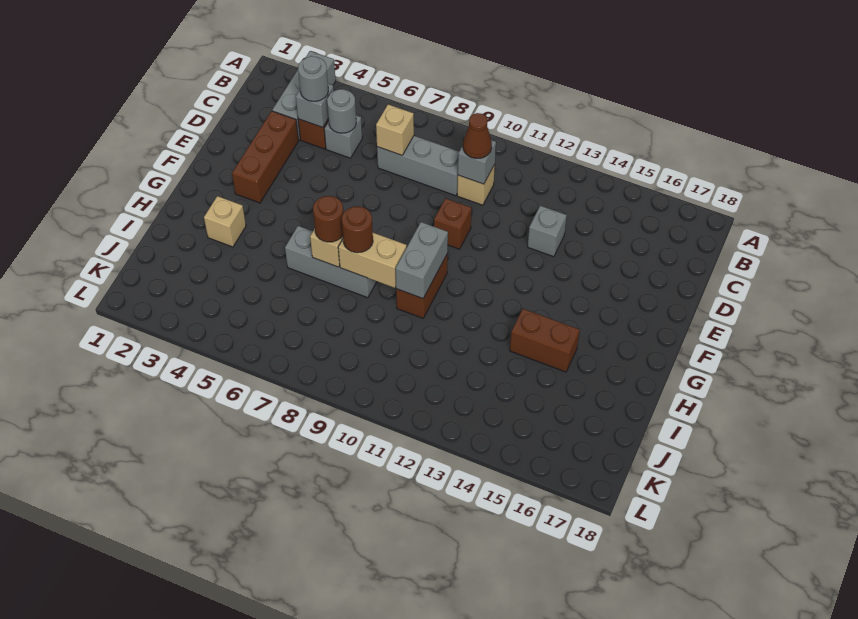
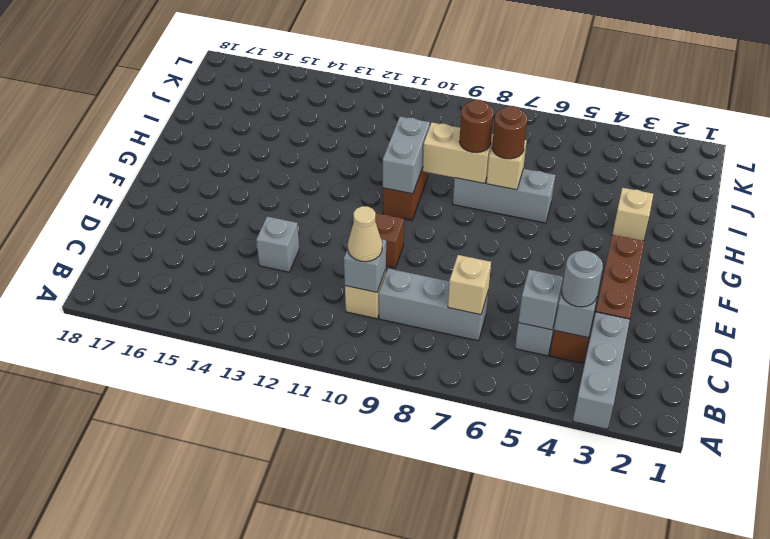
grey round brick C5 level 2 -> grey brick C5 level 2
brown cone C10 level 3 -> tan cone C10 level 3
brown brick H14:H15 level 1 -> none

